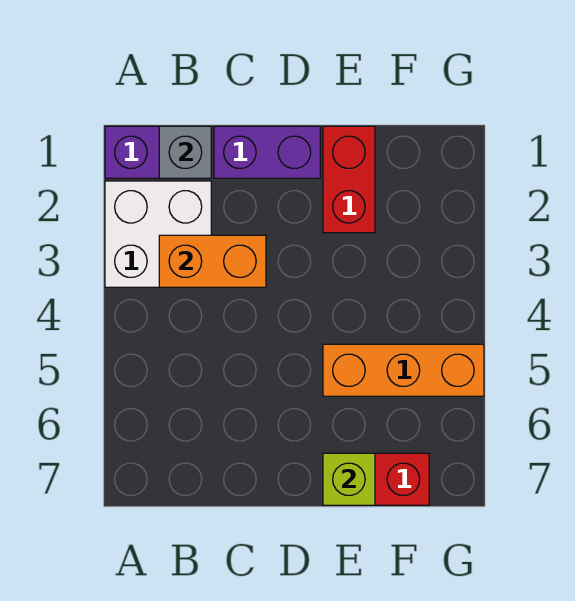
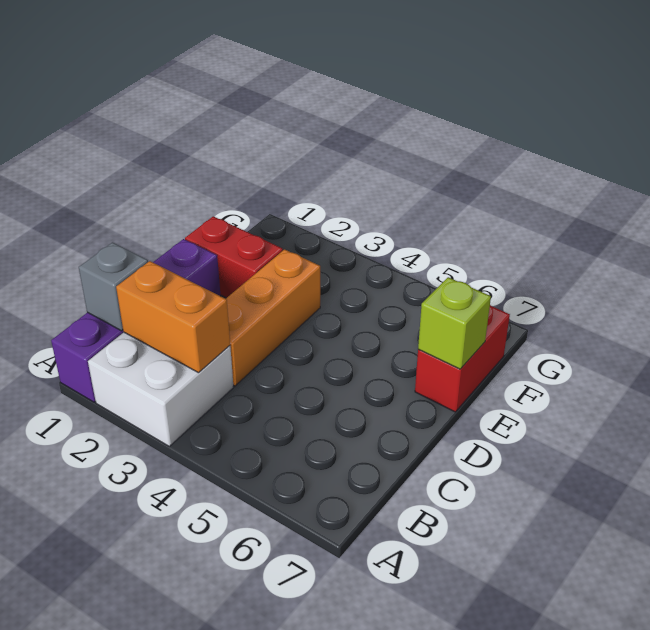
orange brick B3:C3 level 2 -> orange brick B2:B3 level 2
orange brick E5:G5 level 1 -> orange brick C3:E3 level 1

